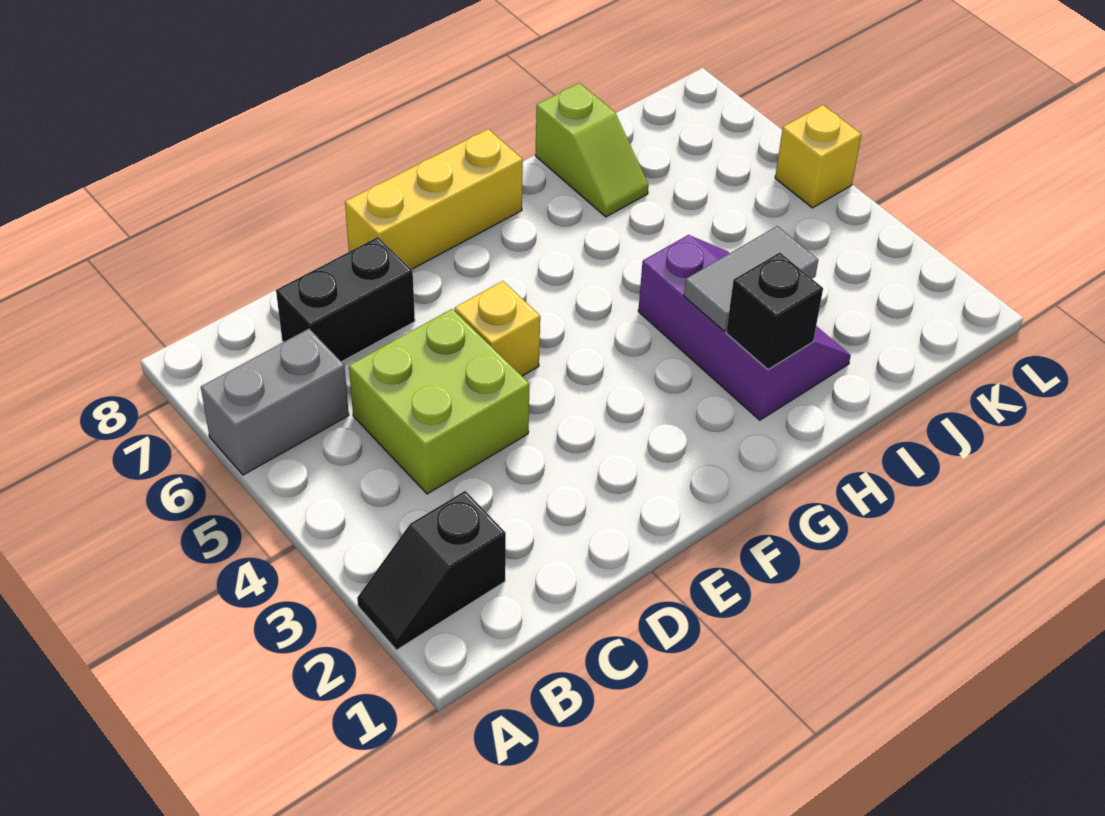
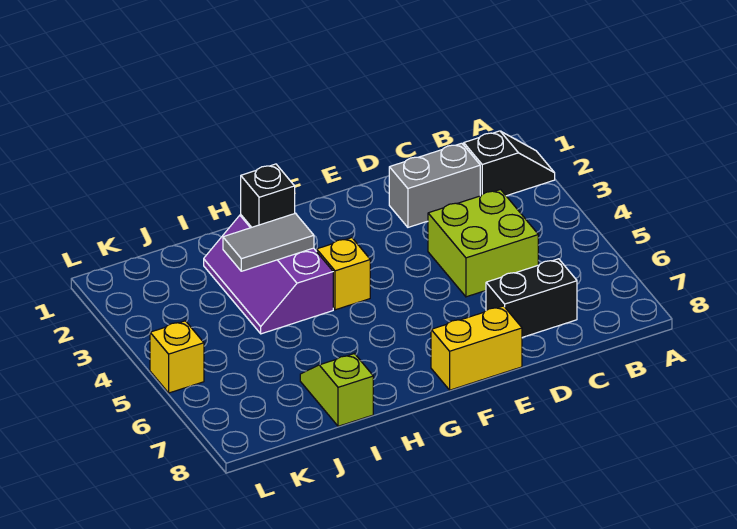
grey brick A6:B6 level 1 -> grey brick C2:D2 level 1
yellow brick E5 level 1 -> yellow brick G4 level 1
yellow brick E8:G8 level 1 -> yellow brick E8:F8 level 1

